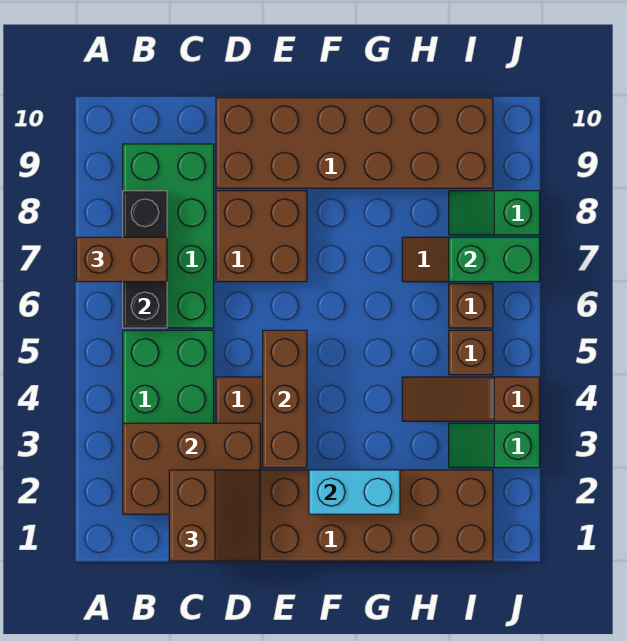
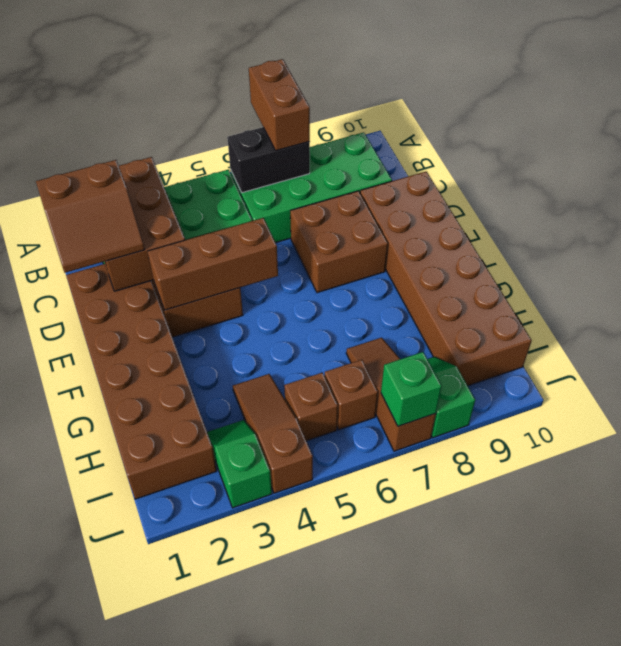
black brick B6:B8 level 2 -> black brick B6:B7 level 2
cyan brick F2:G2 level 2 -> none
green brick I7:J7 level 2 -> green brick J7 level 2

